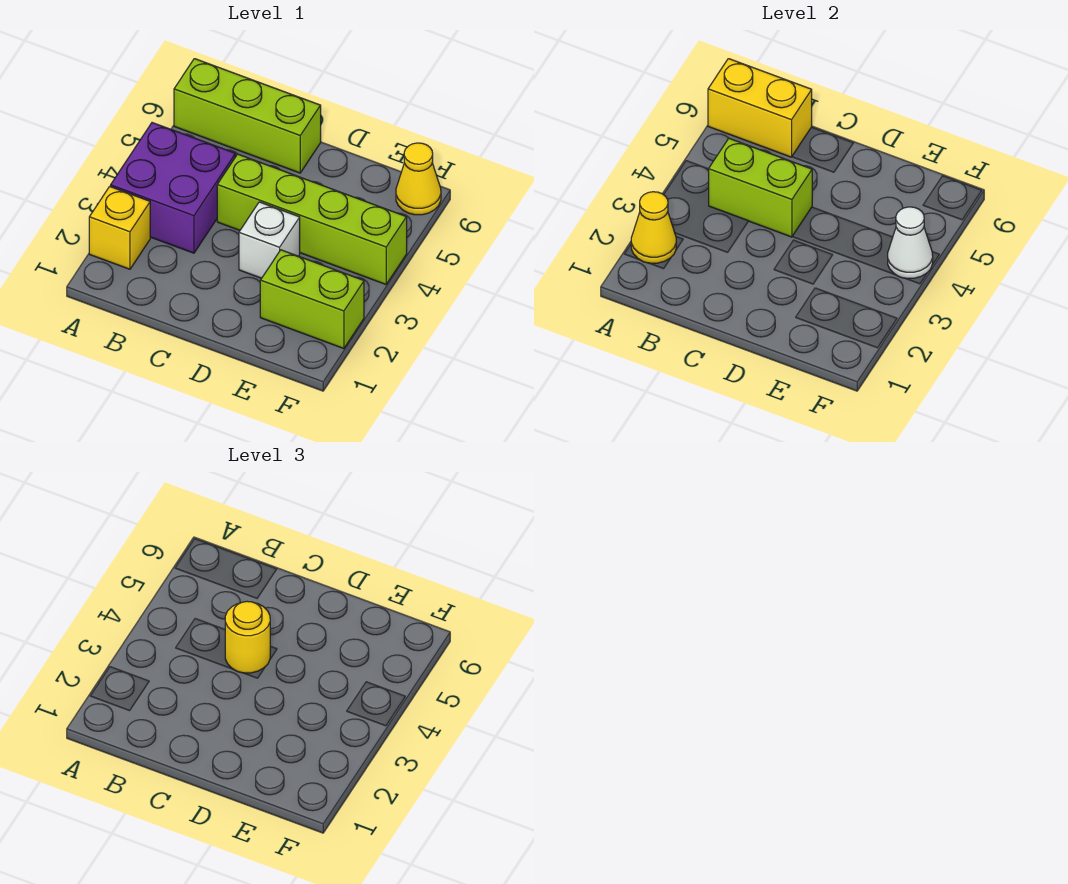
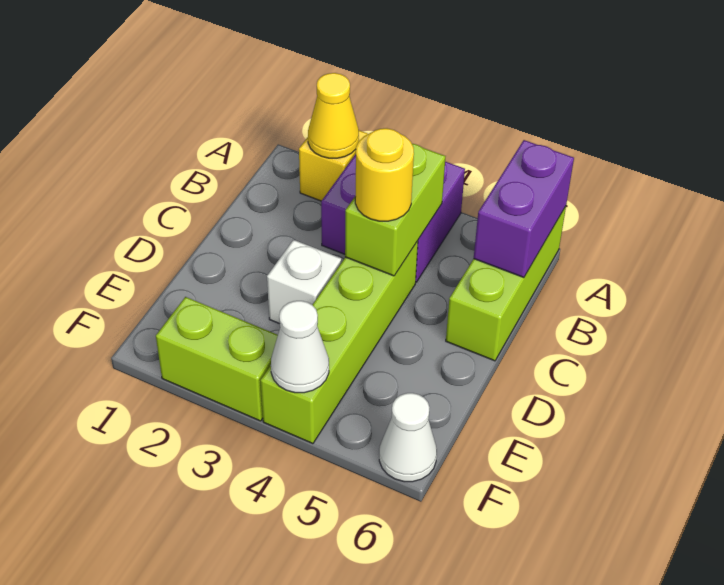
yellow brick A6:B6 level 2 -> purple brick A6:B6 level 2
lime brick E2:F2 level 1 -> lime brick F2:F3 level 1
yellow cone F6 level 1 -> white cone F6 level 1

